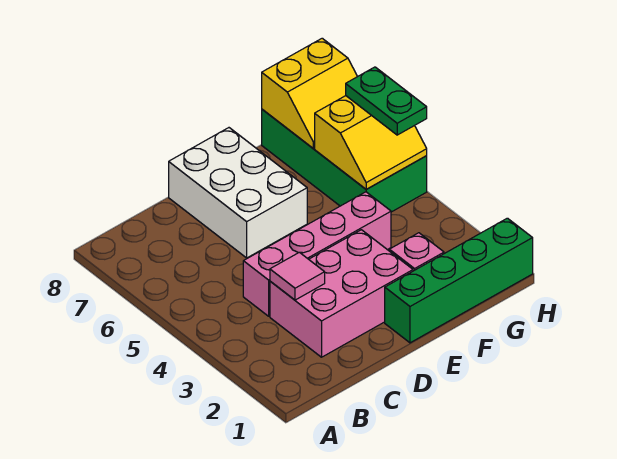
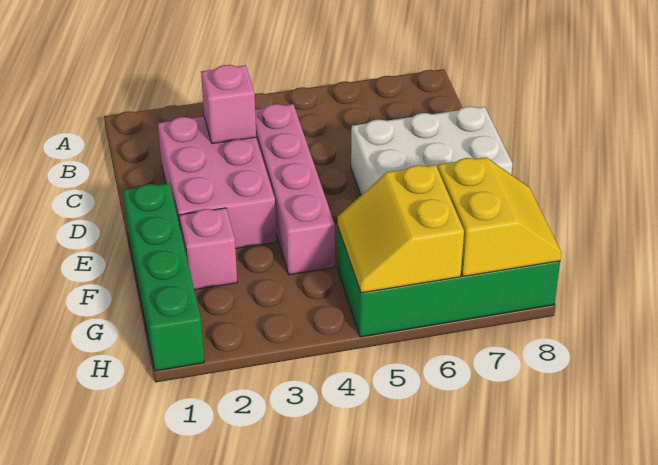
pink tile C3 level 2 -> pink brick C3 level 2
yellow slope G7:H8 level 2 top 8 -> yellow slope G7:H8 level 2 top 7
green plate H5:H6 level 3 -> none

